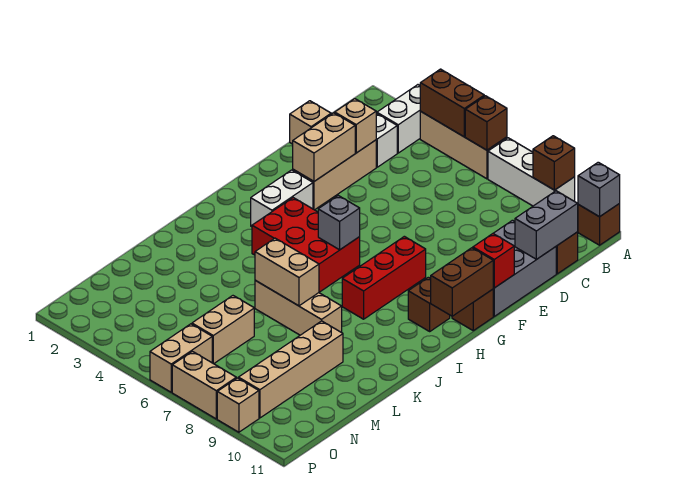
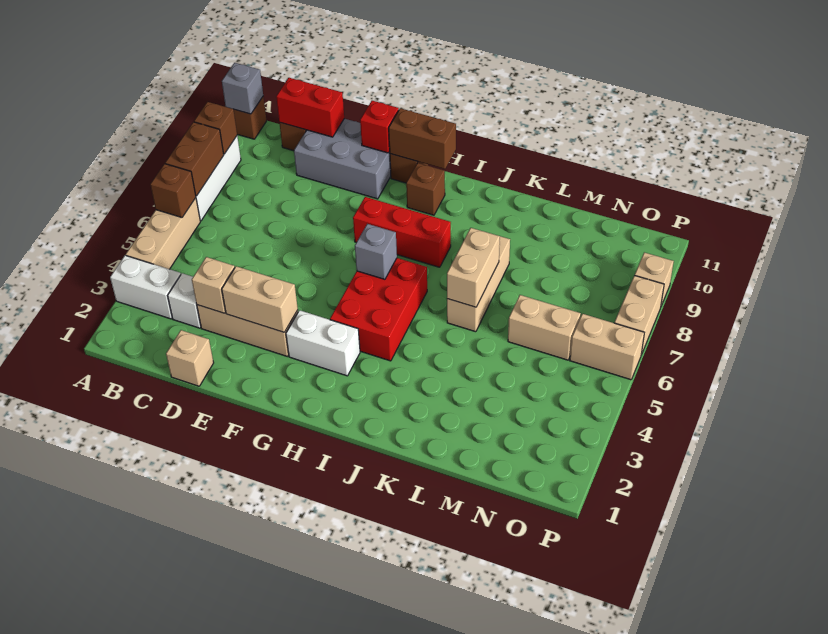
brown brick A4:A5 level 2 -> brown brick A7:A8 level 2
grey brick C11:D11 level 2 -> red brick C11:D11 level 2
tan brick L9:O9 level 1 -> none

